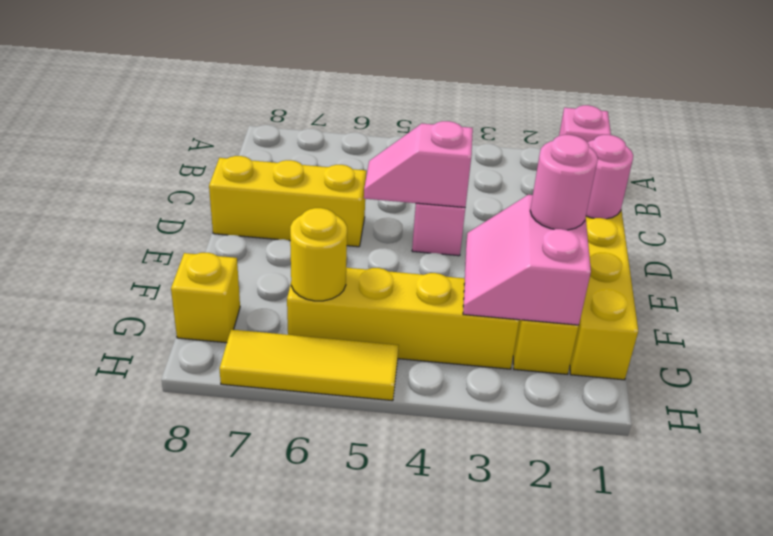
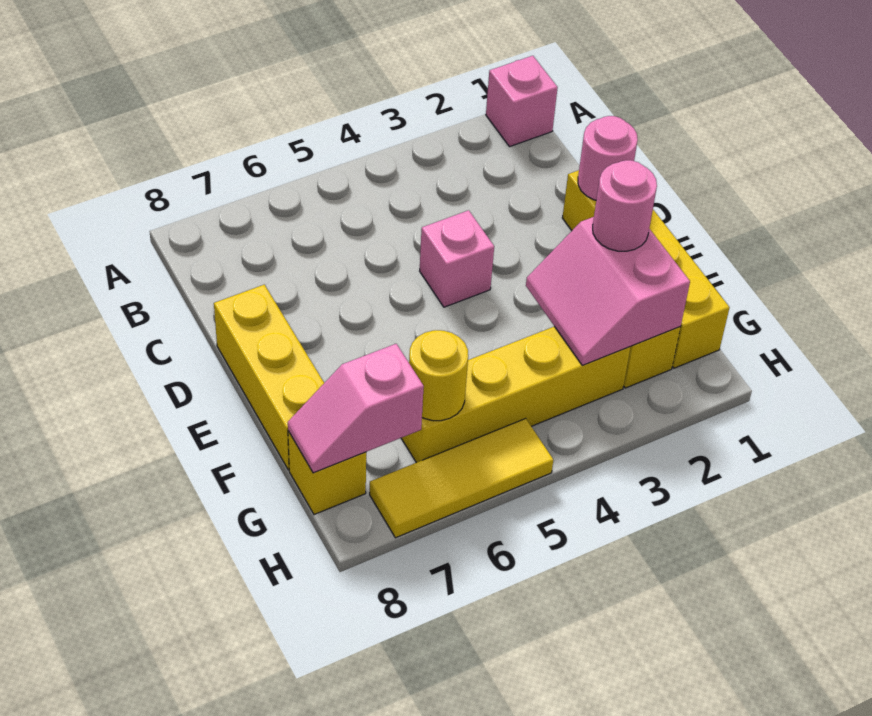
pink slope D4:D5 level 2 top 4 -> pink slope G7:G8 level 2 top 7
yellow brick D6:D8 level 1 -> yellow brick D8:F8 level 1

